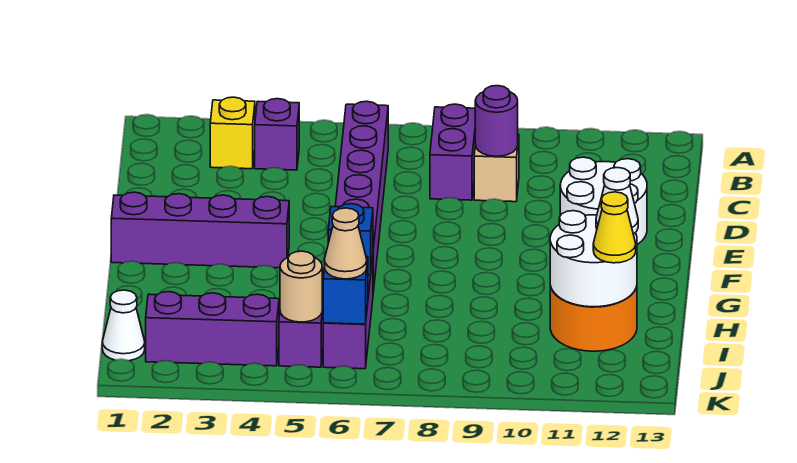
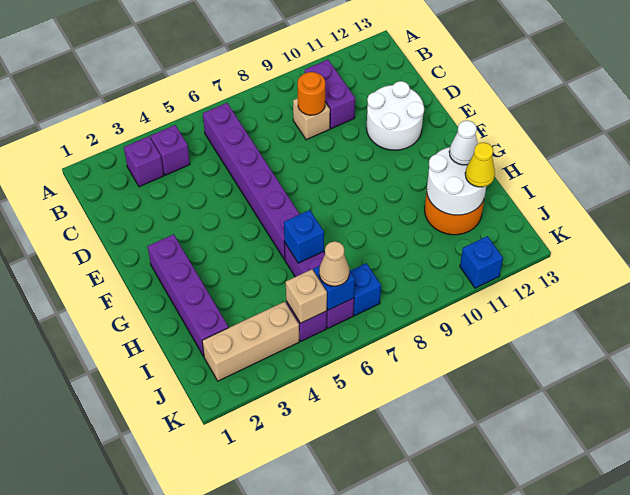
yellow brick B3 level 1 -> purple brick B3 level 1
purple brick B8:C8 level 1 -> purple brick B10:C10 level 1
purple round brick C9 level 2 -> orange round brick C9 level 2
purple brick F1:F4 level 1 -> purple brick F2:I2 level 1
white cone J1 level 1 -> none
purple brick J2:J4 level 1 -> tan brick J2:J4 level 1
tan round brick J5 level 2 -> tan brick J5 level 2
none -> blue brick J7 level 1
none -> blue brick K11 level 1

